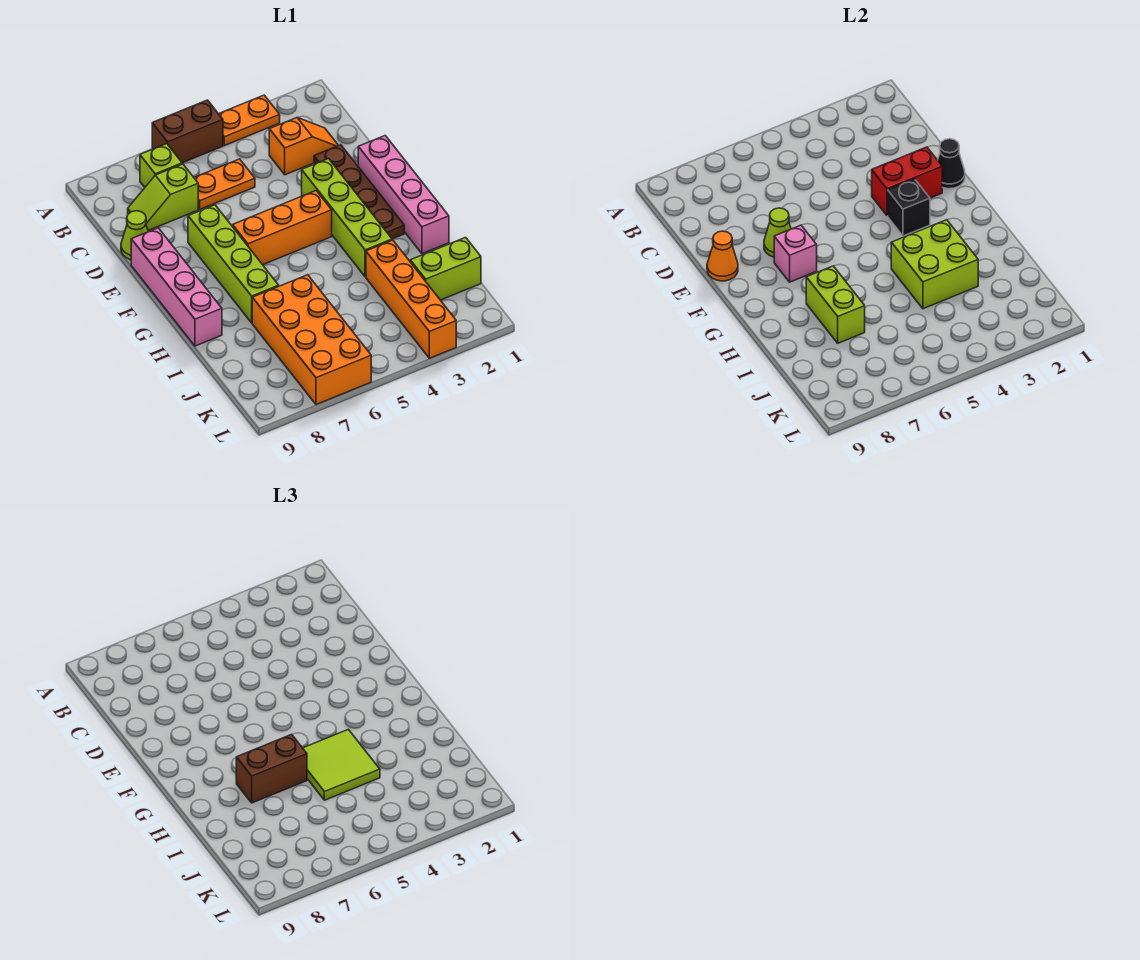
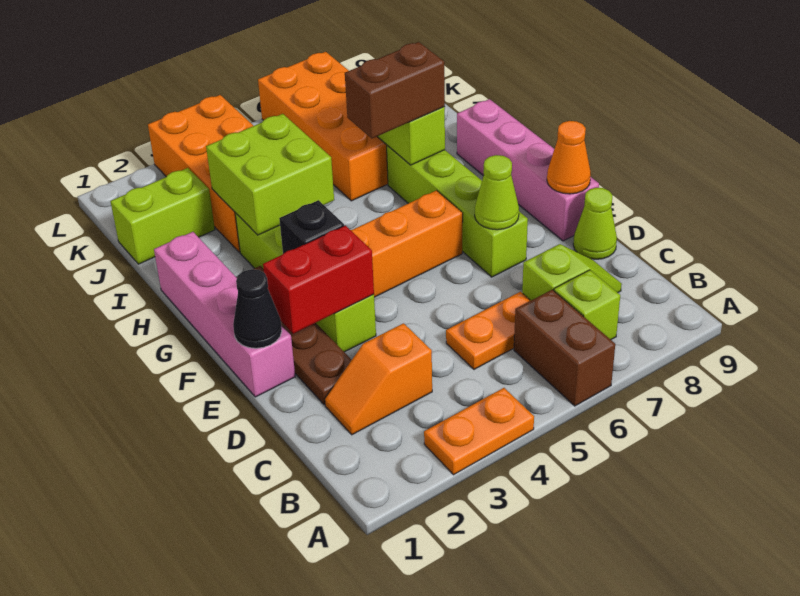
brown brick A5:A6 level 1 -> brown brick A6:B6 level 1
pink brick F7 level 2 -> none
lime tile H4:I5 level 3 -> none
orange brick I3:L3 level 1 -> orange brick I3:L4 level 1

